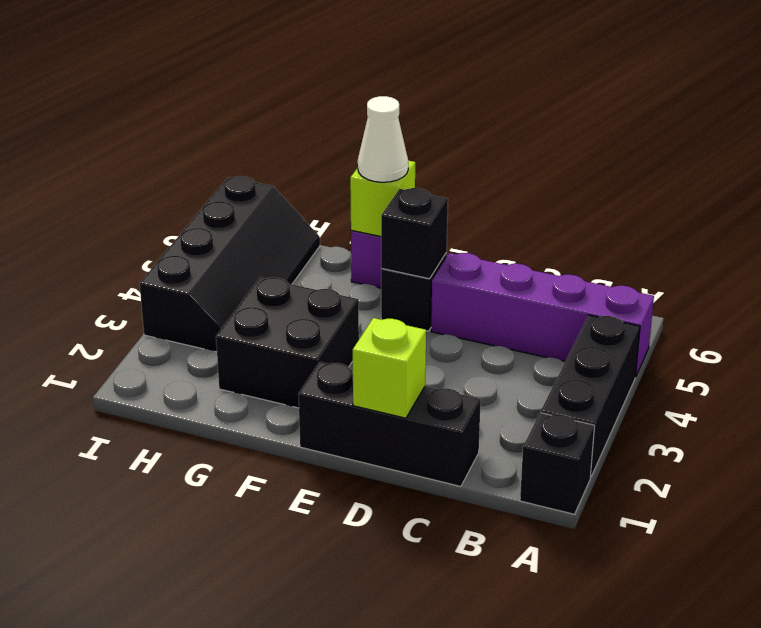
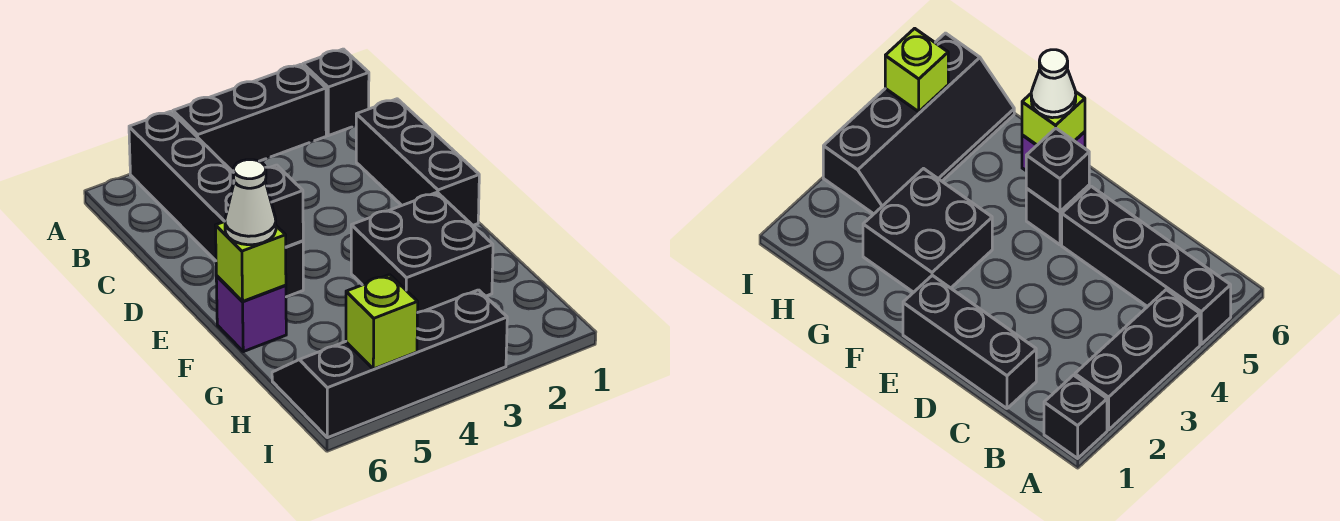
purple brick A5:D5 level 1 -> black brick A5:D5 level 1
lime brick D1 level 2 -> lime brick I5 level 2

